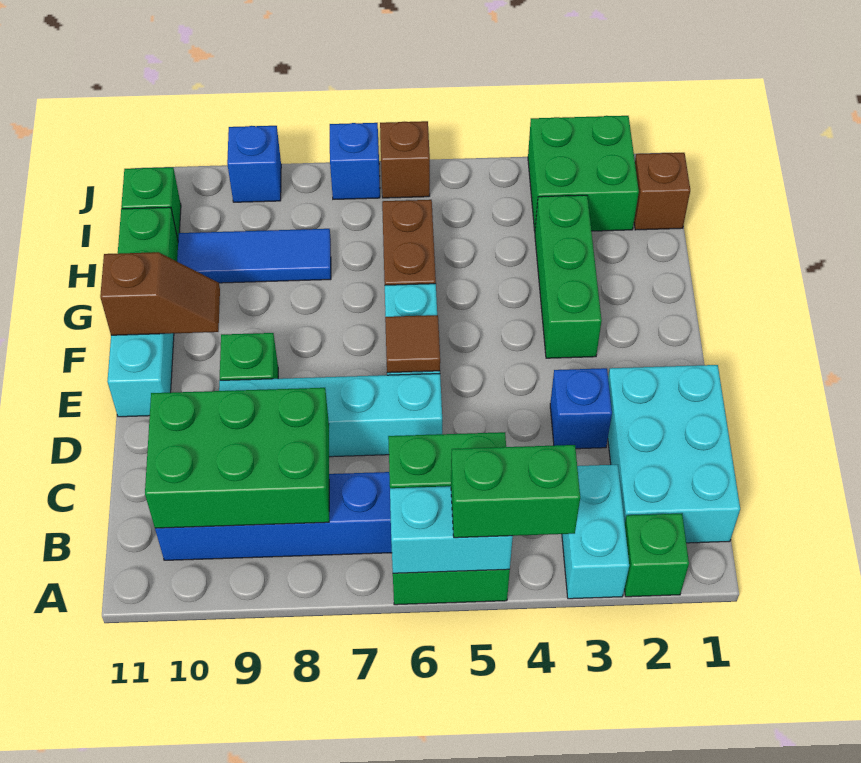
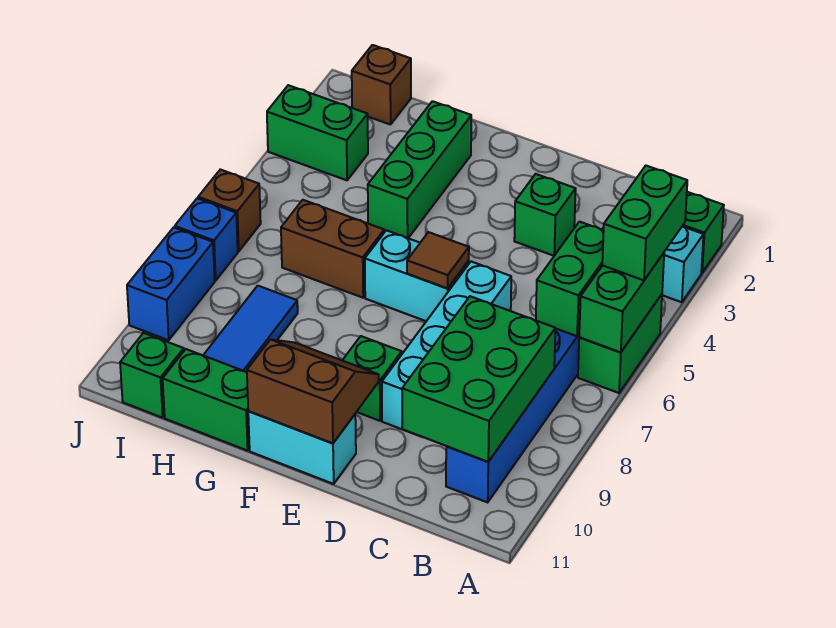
cyan brick A5:A6 level 2 -> green brick A5:A6 level 2
cyan brick B1:D2 level 1 -> none
blue brick D3 level 1 -> green brick D3 level 1
green brick F3:H3 level 1 -> green brick G2:G4 level 1
brown slope F10:F11 level 2 top 11 -> brown slope E10:F11 level 2 top 11
green brick I2:J3 level 1 -> green brick I3:J3 level 1
blue brick J9 level 1 -> blue brick J8:J9 level 1

